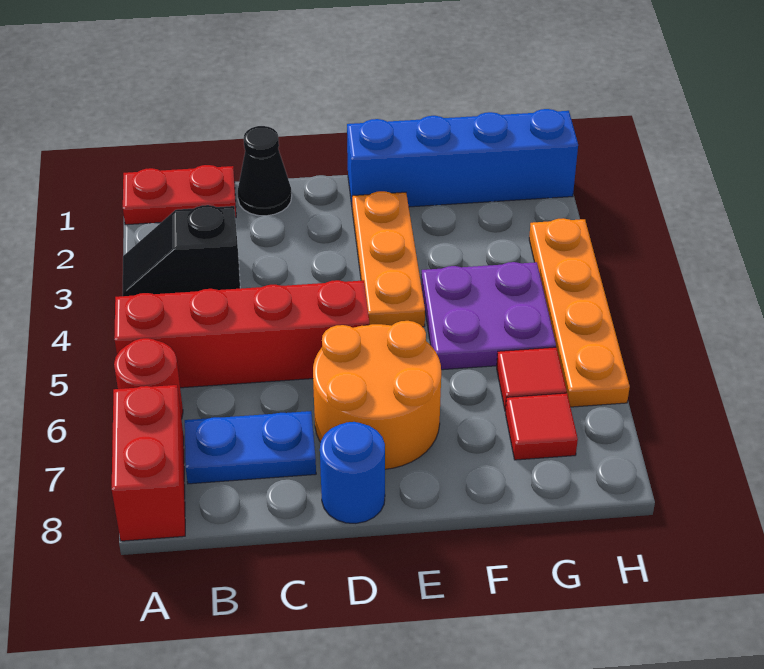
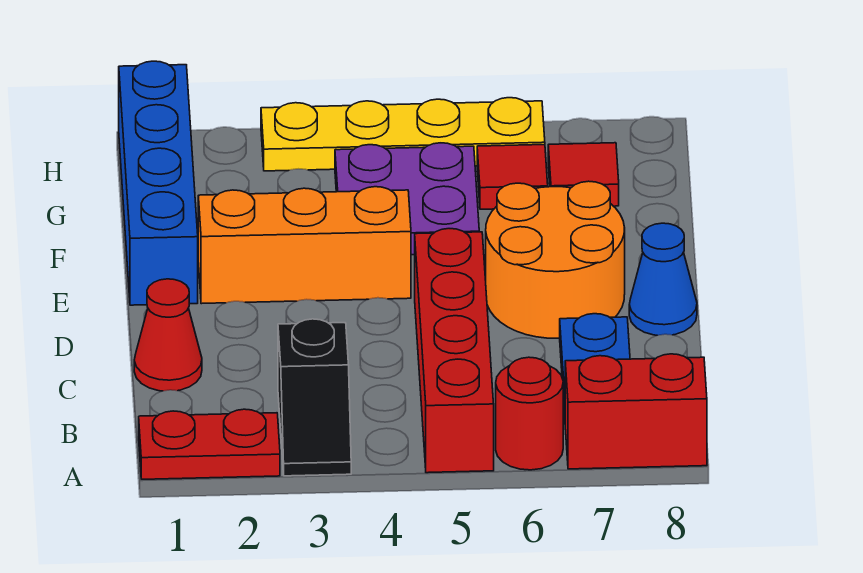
red plate A1:B1 level 1 -> red plate A1:A2 level 1
black cone C1 level 1 -> red cone C1 level 1
blue round brick D8 level 1 -> blue cone D8 level 1
orange plate E2:E4 level 1 -> orange brick E2:E4 level 1
orange plate H3:H6 level 1 -> yellow plate H3:H6 level 1

